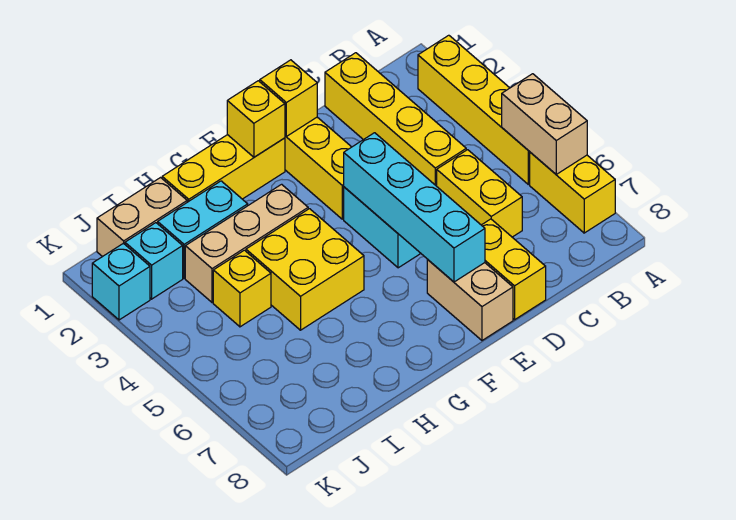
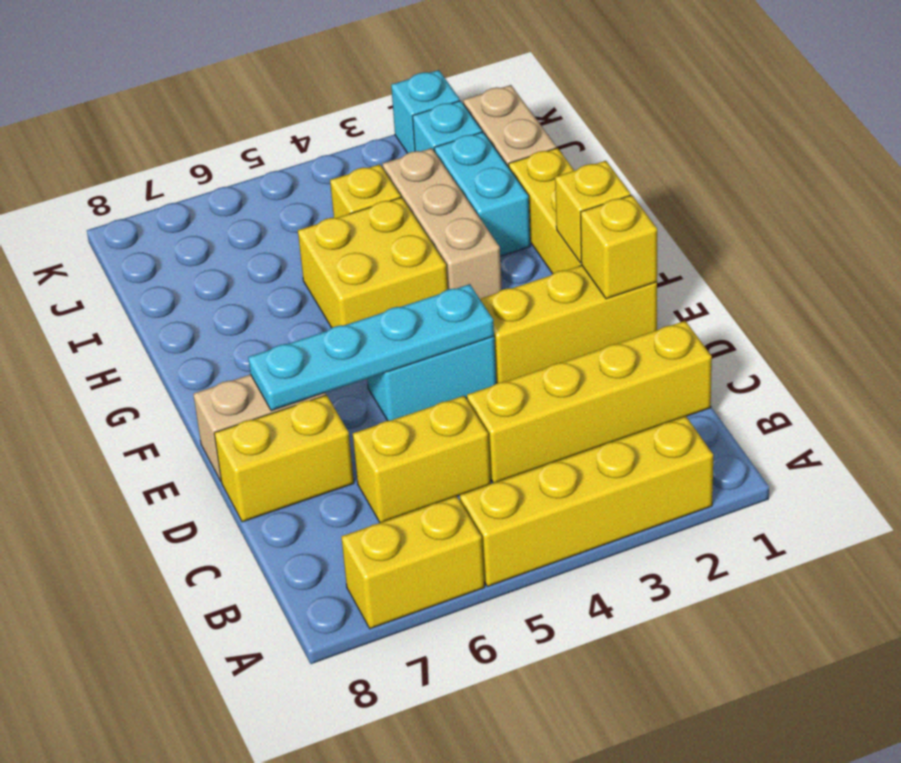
tan brick A5:A6 level 2 -> none
cyan brick E4:E7 level 2 -> cyan plate E4:E7 level 2

